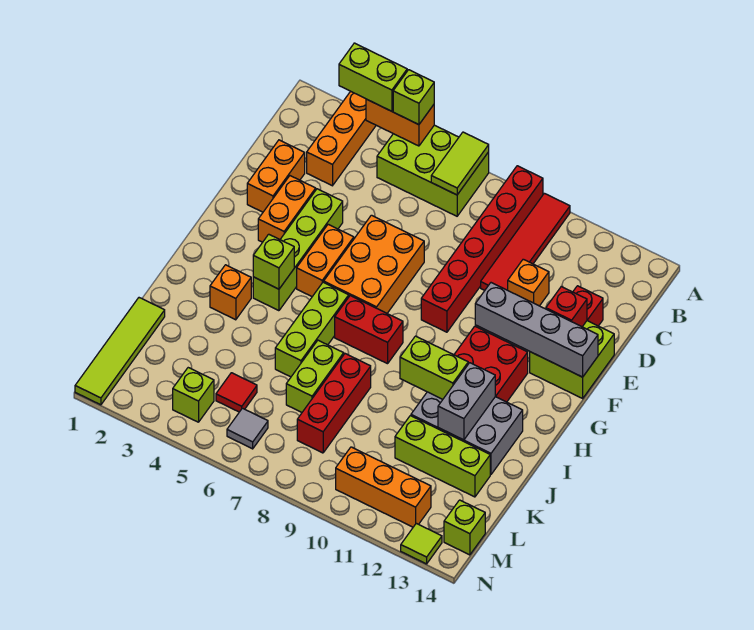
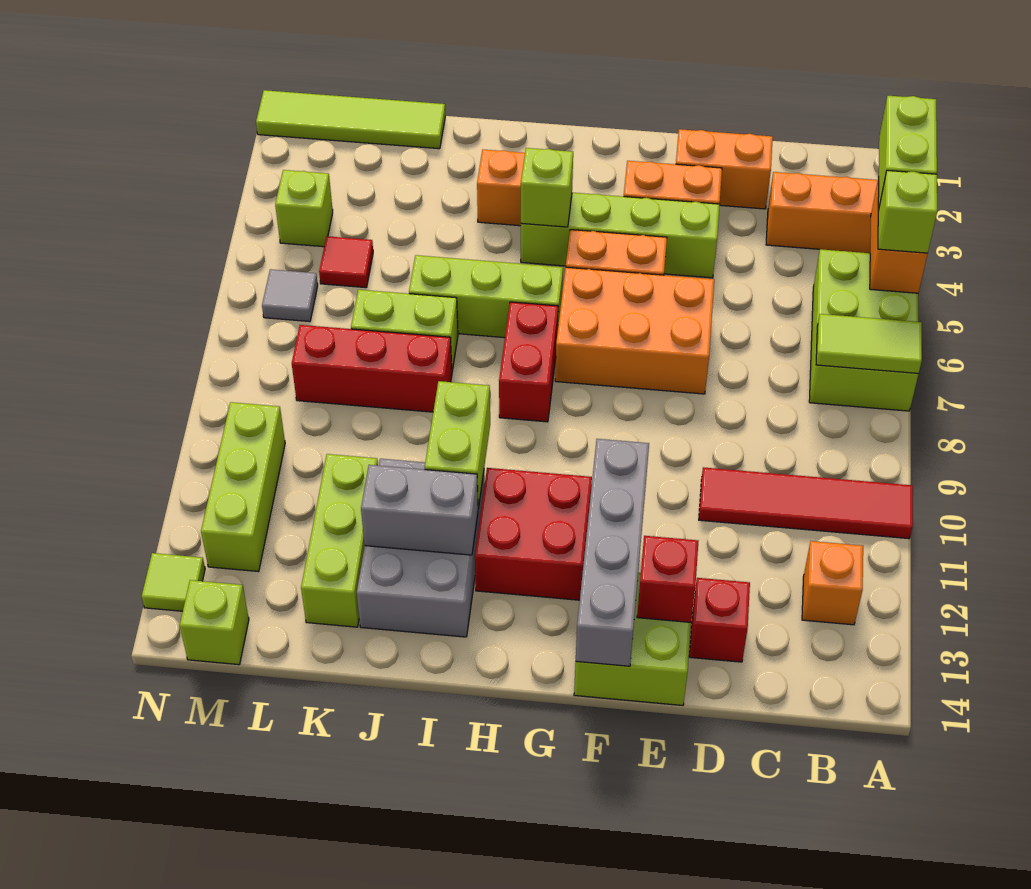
red brick A9:F9 level 1 -> none
orange brick D11 level 1 -> orange brick B12 level 1
orange brick M10:M12 level 1 -> lime brick M10:M12 level 1

